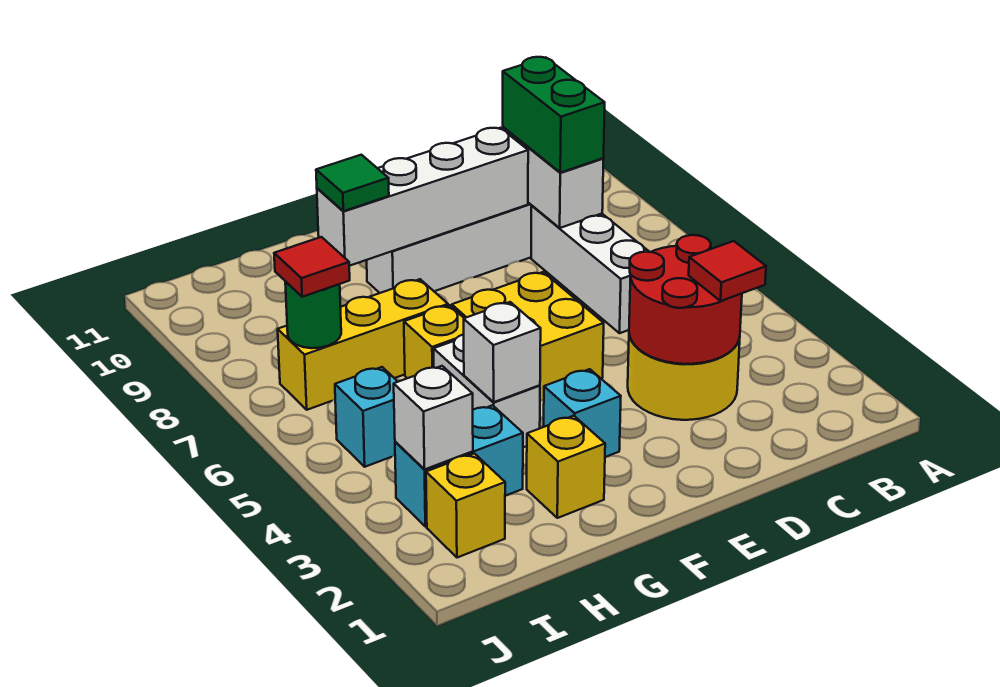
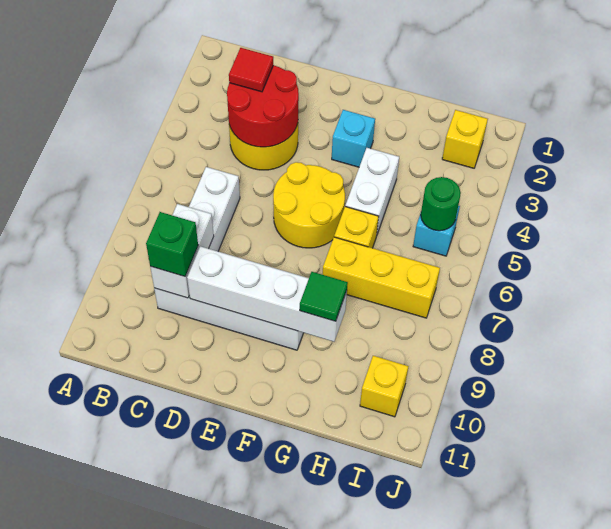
green brick C8:C9 level 3 -> green brick C9 level 3
yellow brick E5:F6 level 1 -> yellow round brick E5:F6 level 1
yellow brick G2 level 1 -> yellow brick I10 level 1
white brick G4 level 2 -> none
cyan brick H3:I3 level 1 -> none
white brick I3 level 2 -> none
green round brick I7 level 2 -> green round brick I5 level 2
red tile I7 level 3 -> none

